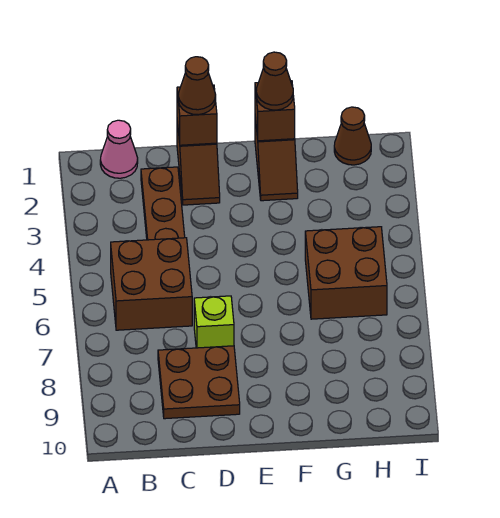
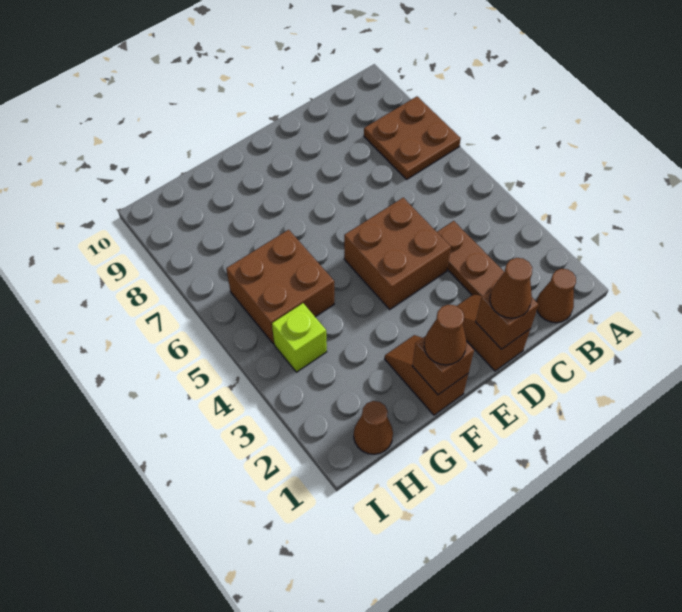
pink cone B1 level 1 -> brown cone B1 level 1
brown brick B5:C6 level 1 -> brown brick D4:E5 level 1
brown plate C8:D9 level 1 -> brown plate A7:B8 level 1
lime brick D7 level 1 -> lime brick H4 level 1

